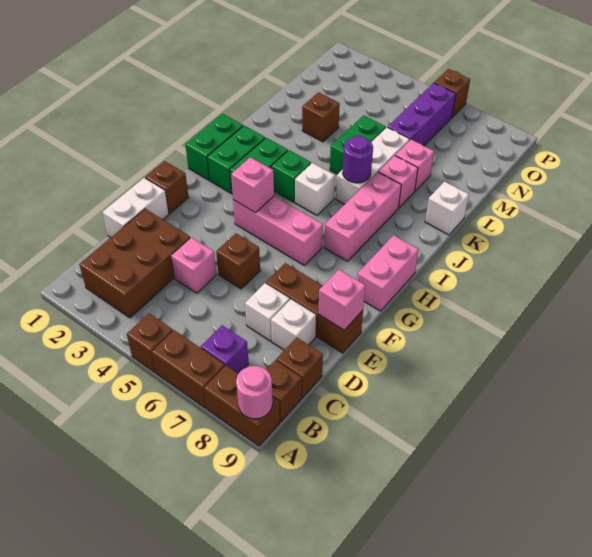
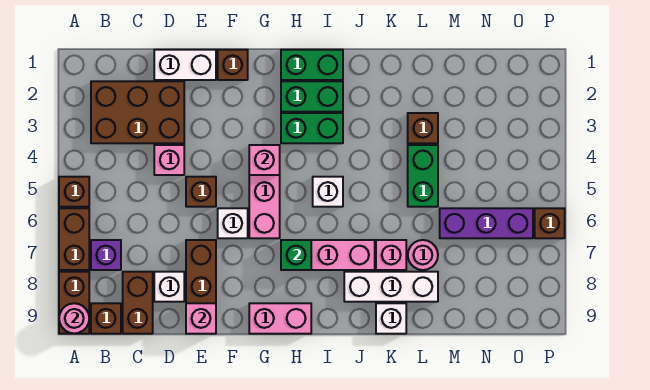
brown brick C9 level 1 -> brown brick C8:C9 level 1
white brick D7 level 1 -> white brick F6 level 1
green brick I4 level 1 -> green brick H7 level 2
white brick J6:L6 level 1 -> white brick J8:L8 level 1
purple round brick J6 level 2 -> none
green brick K5:L5 level 1 -> green brick L4:L5 level 1
pink brick L7 level 1 -> pink round brick L7 level 1

